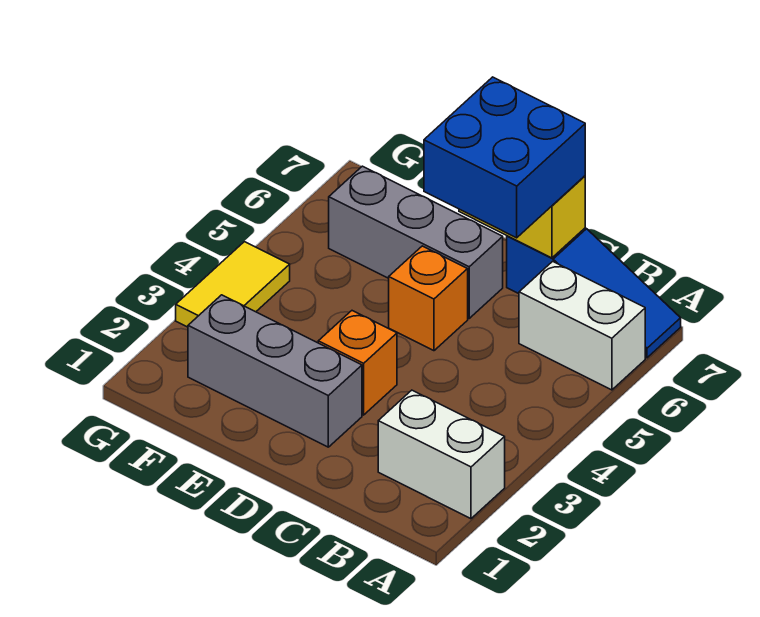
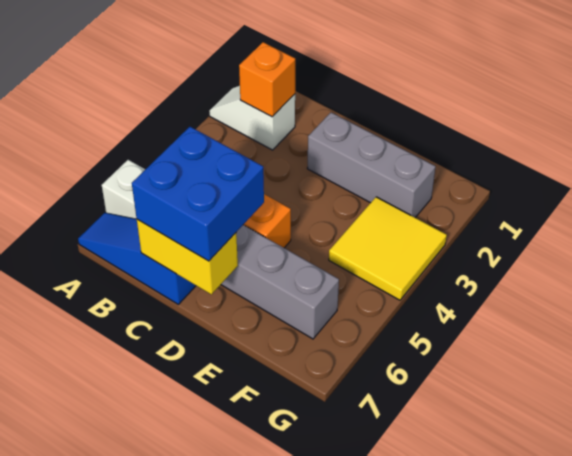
white brick A2:B2 level 1 -> white slope A2:B2 level 1 top B
orange brick D3 level 1 -> orange brick B2 level 2
yellow tile G3:G4 level 1 -> yellow tile F3:G4 level 1

